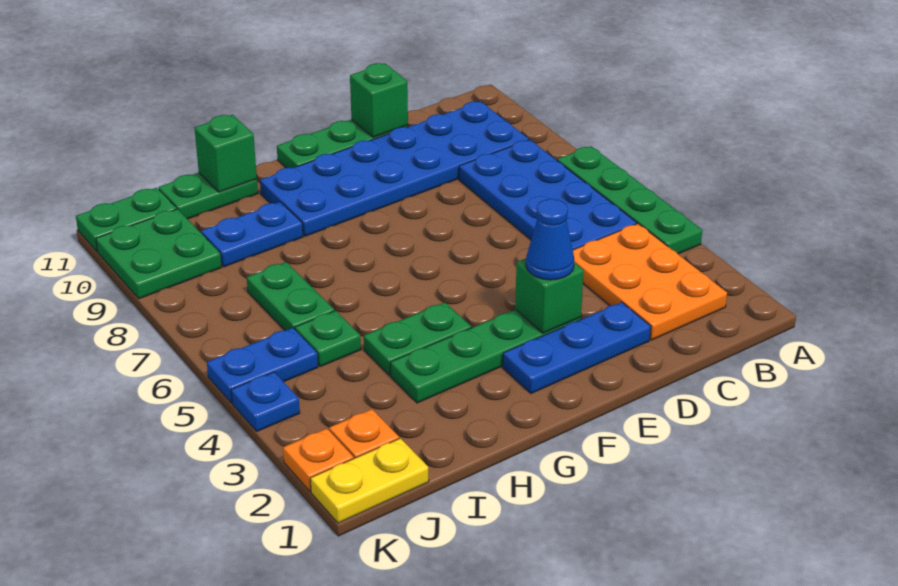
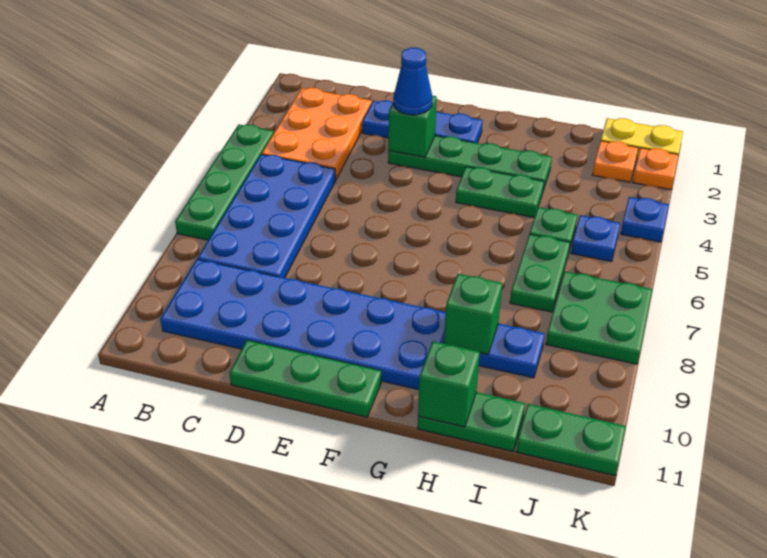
green brick D11 level 2 -> green brick H9 level 2
blue plate J5:K5 level 1 -> blue plate J5 level 1
green plate J9:K10 level 1 -> green plate J7:K8 level 1

